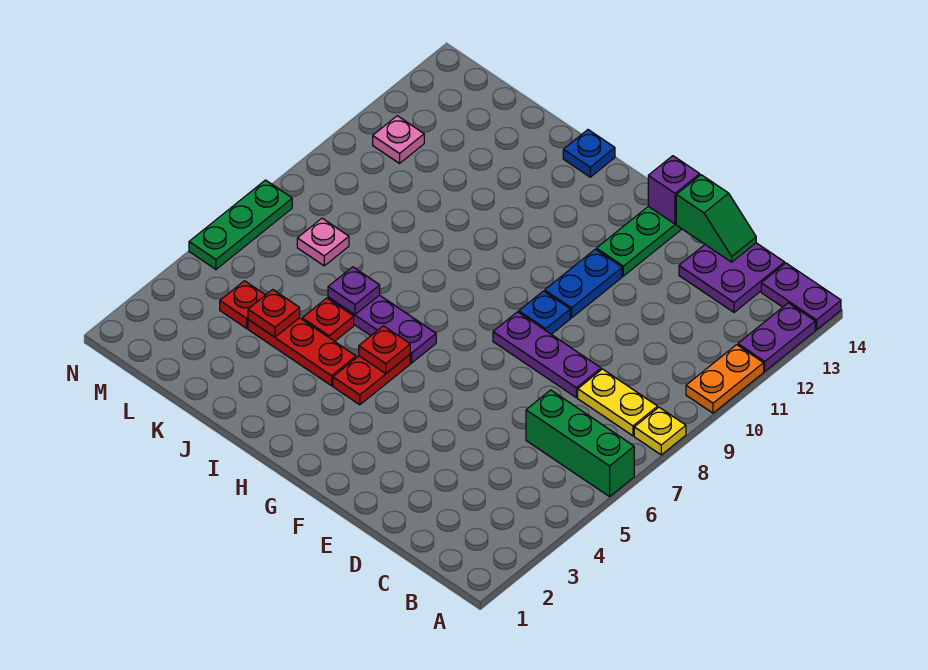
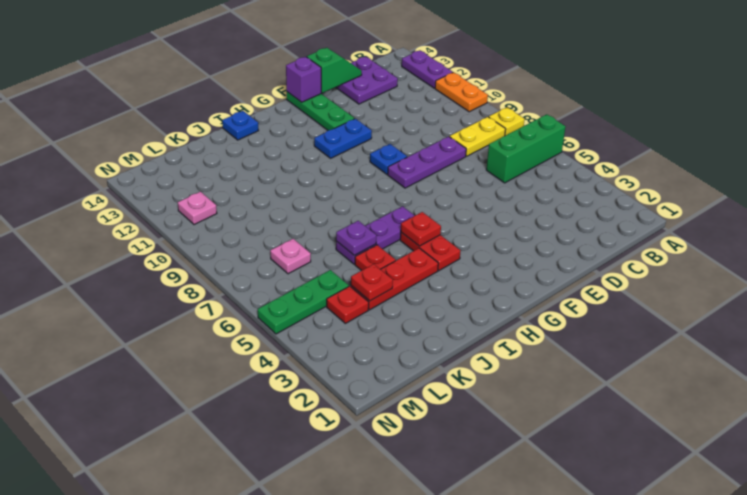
purple plate A14:B14 level 1 -> none
blue plate F10:F11 level 1 -> blue plate F11:G11 level 1
green plate N5:N7 level 1 -> green plate L5:N5 level 1

